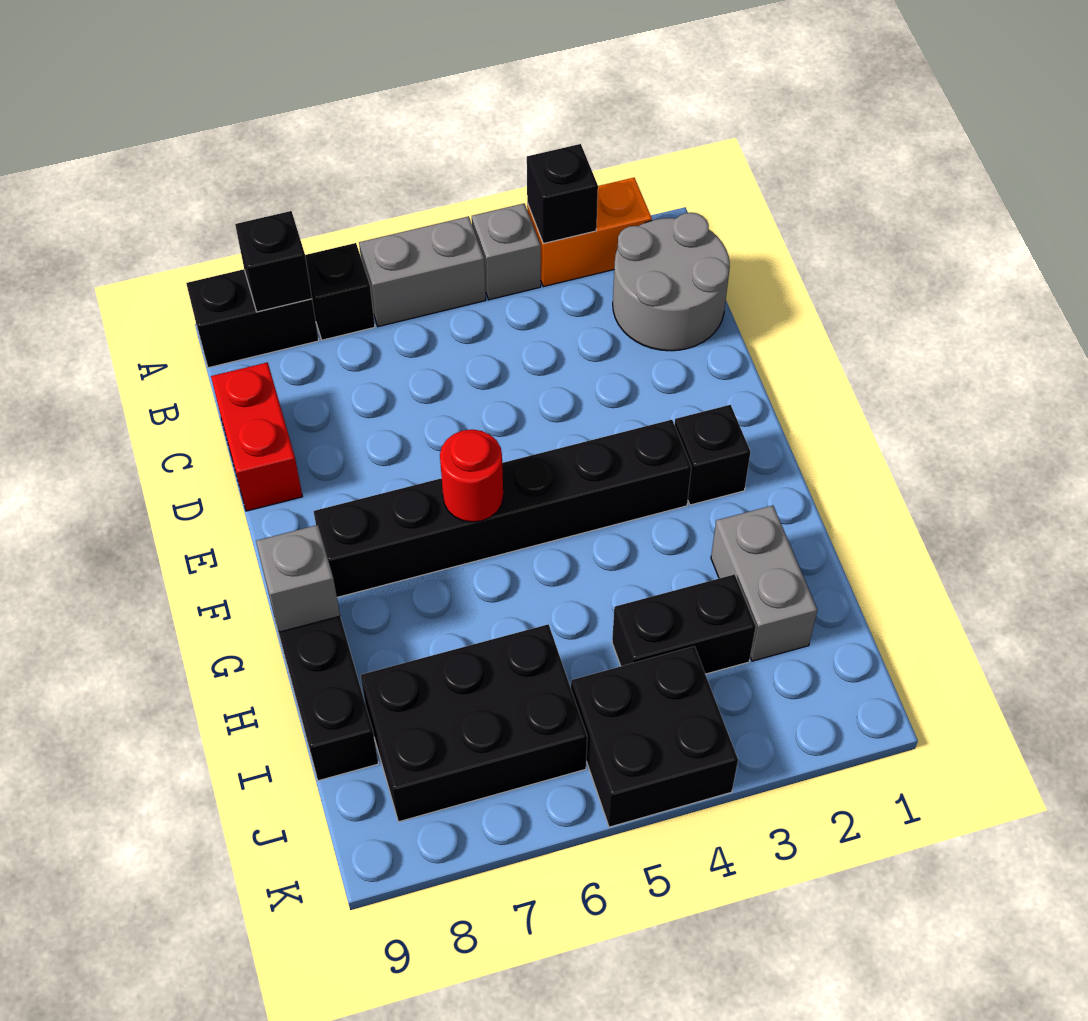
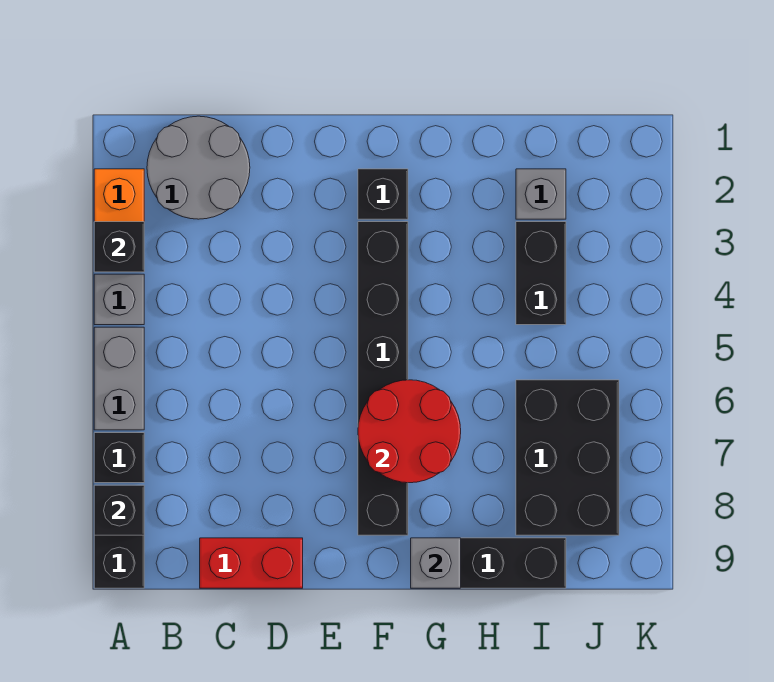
red round brick F6 level 2 -> red round brick F6:G7 level 2
grey brick H2:I2 level 1 -> grey brick I2 level 1
black brick J4:K5 level 1 -> none

